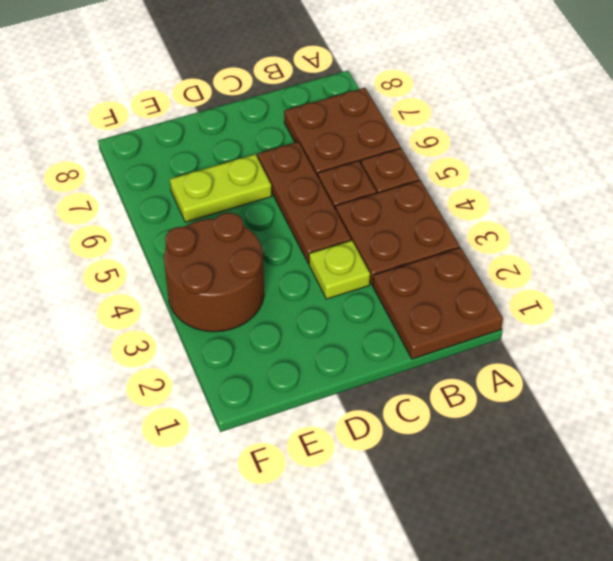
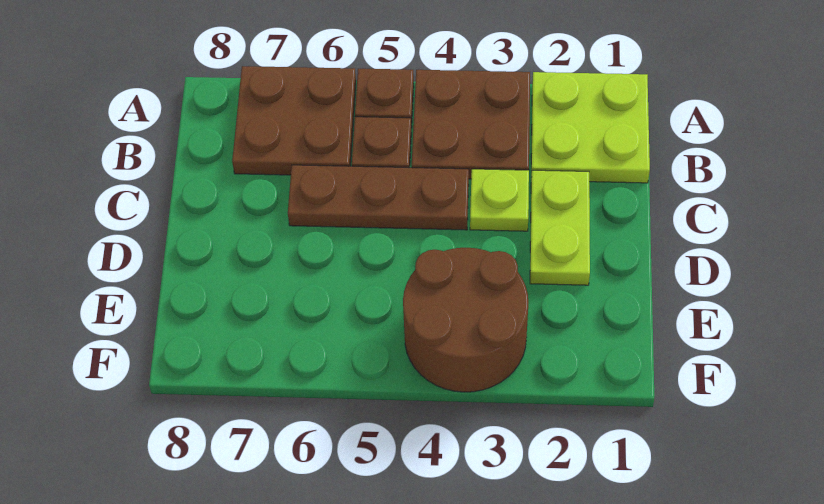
brown plate A1:B2 level 1 -> lime plate A1:B2 level 1
lime plate D6:E6 level 1 -> lime plate C2:D2 level 1

